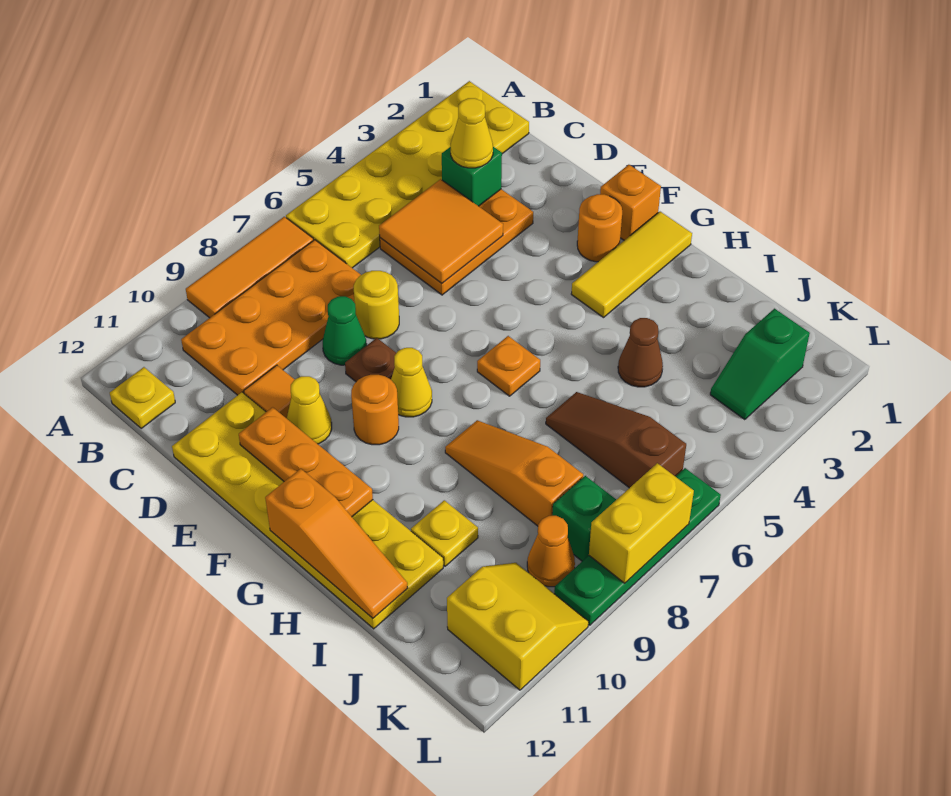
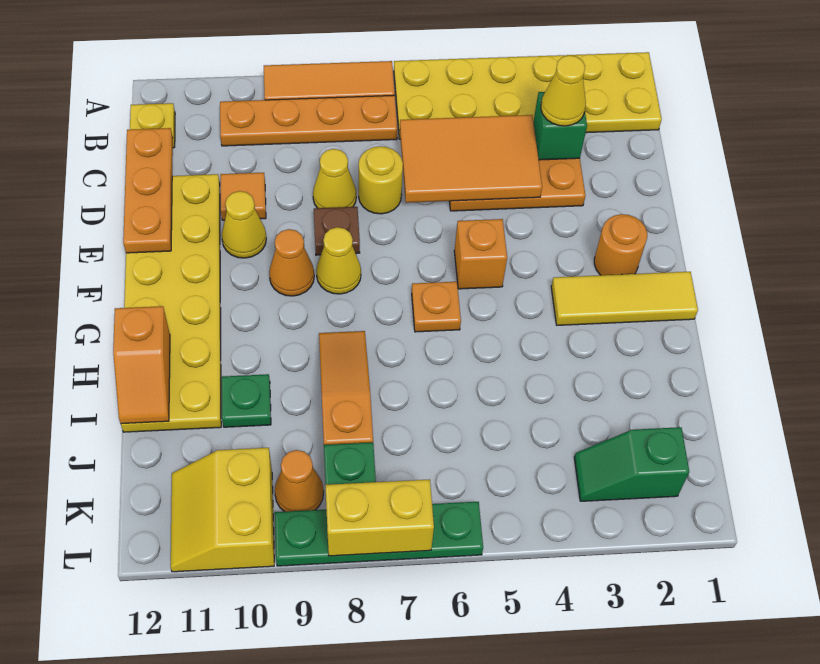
orange plate B7:C10 level 1 -> orange plate B7:B10 level 1
orange tile C4:D5 level 2 -> orange tile C4:D6 level 2
green cone D8 level 1 -> yellow cone D8 level 1
orange plate E11:G11 level 2 -> orange plate C12:E12 level 2
orange brick F1 level 1 -> orange brick F5 level 1
orange round brick F9 level 1 -> orange cone F9 level 1
orange slope G12:I12 level 2 top G -> orange slope H12:I12 level 2 top H
brown cone I4 level 1 -> none
brown slope I6:K6 level 1 top K -> none
yellow plate I10 level 1 -> green plate I10 level 1
yellow slope K10:L11 level 1 top 11 -> yellow slope K10:L11 level 1 top 10

